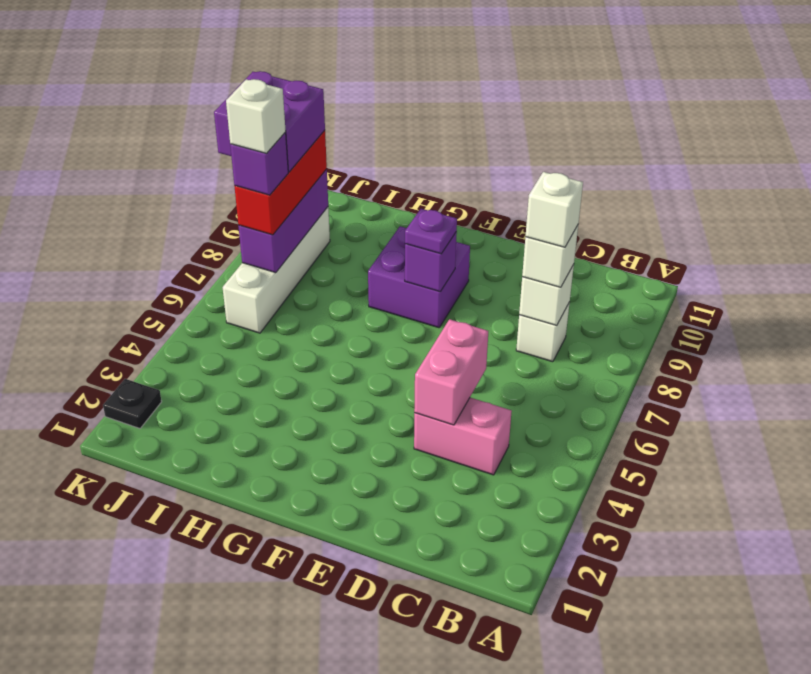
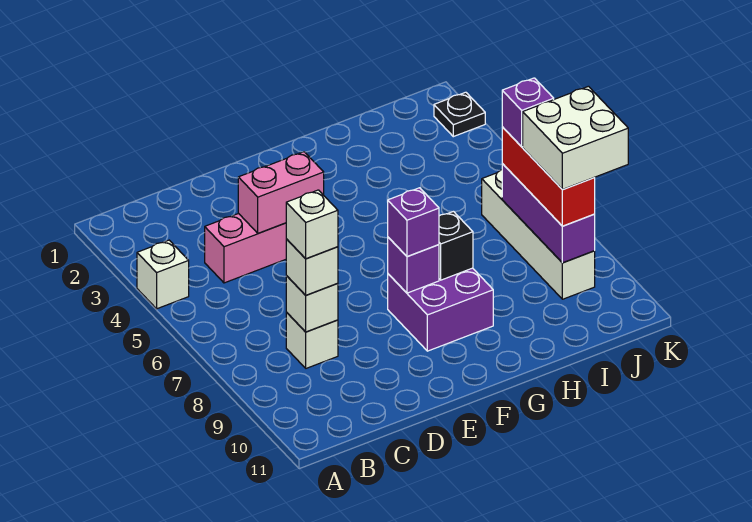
pink brick D4:D5 level 2 -> pink brick D4:E4 level 2
purple plate F8 level 3 -> purple brick F8 level 3
none -> black brick G8 level 2
white brick J7 level 5 -> white brick A4 level 1
purple brick J8:K9 level 4 -> white brick J8:K9 level 4

